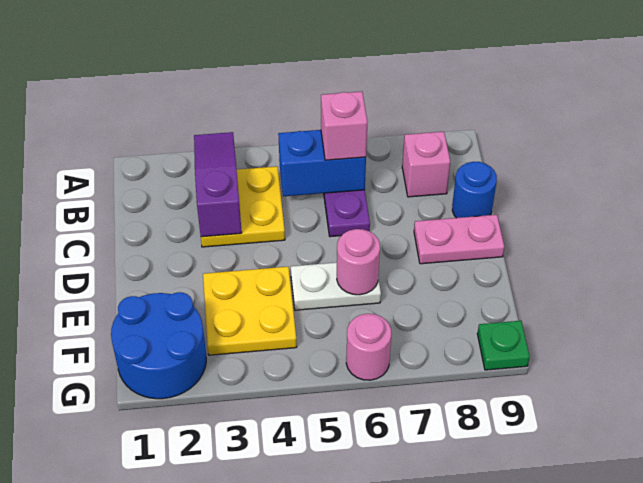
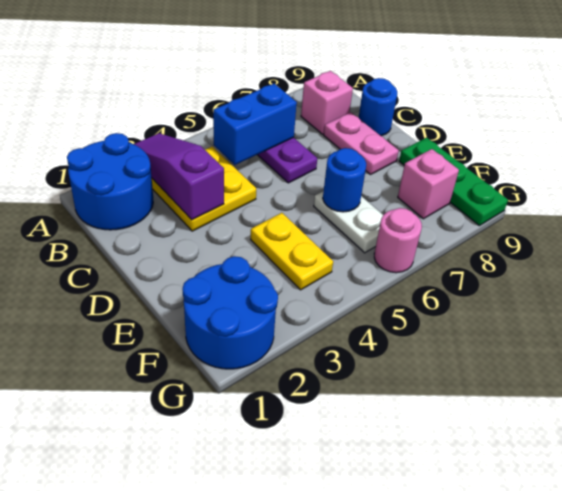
none -> blue round brick A1:B2 level 1
pink brick B6 level 3 -> pink brick F8 level 1
pink plate D8:D9 level 1 -> pink plate C8:D8 level 1
yellow plate E3:F4 level 1 -> yellow plate E4:F4 level 1
white plate E5:E6 level 1 -> white plate E6:F6 level 1
pink round brick E6 level 2 -> blue round brick E6 level 2
green plate G9 level 1 -> green plate E9:G9 level 1

